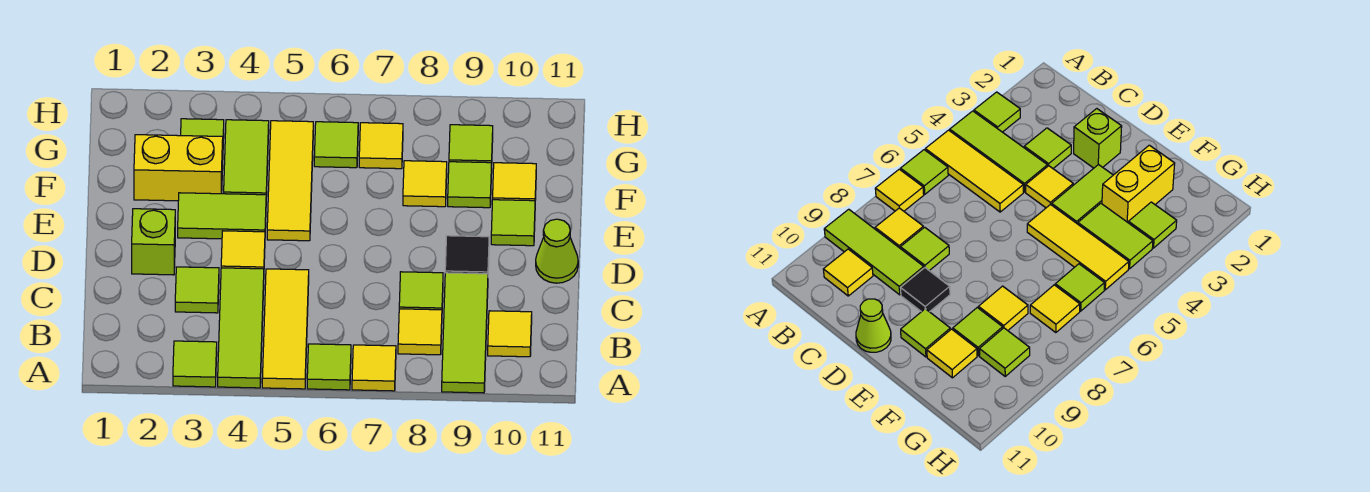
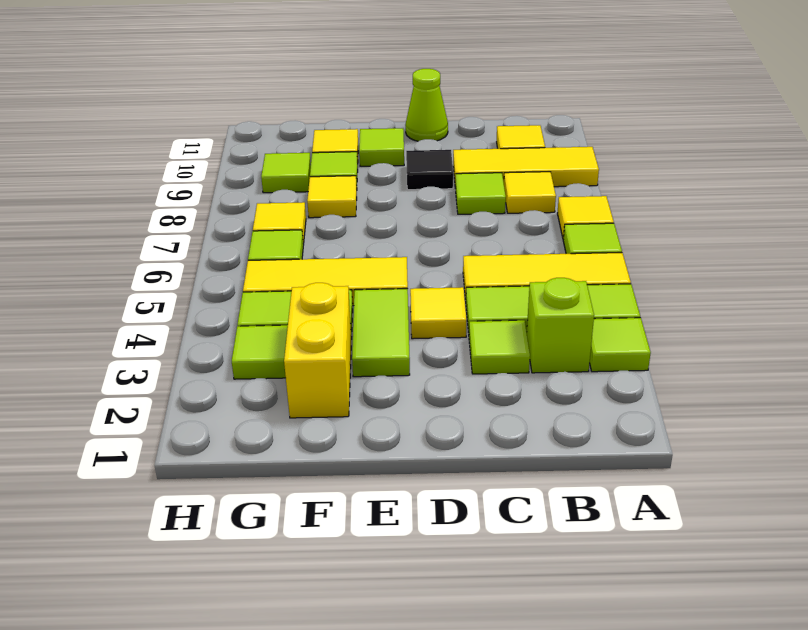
lime tile A9:C9 level 1 -> yellow tile A9:C9 level 1
lime brick D2 level 1 -> lime brick B3 level 1

